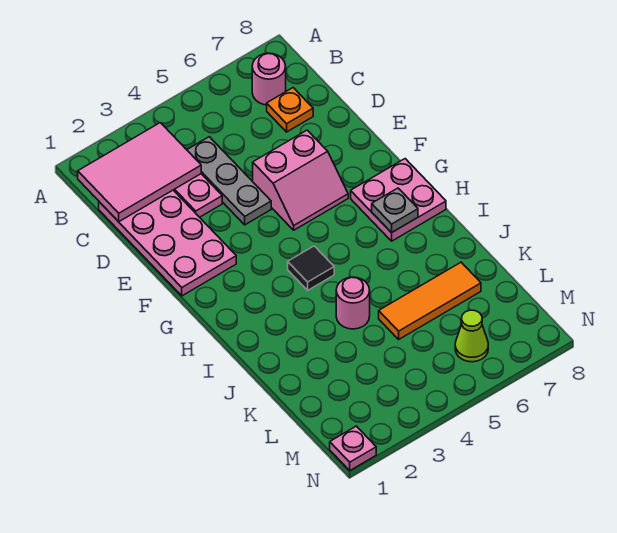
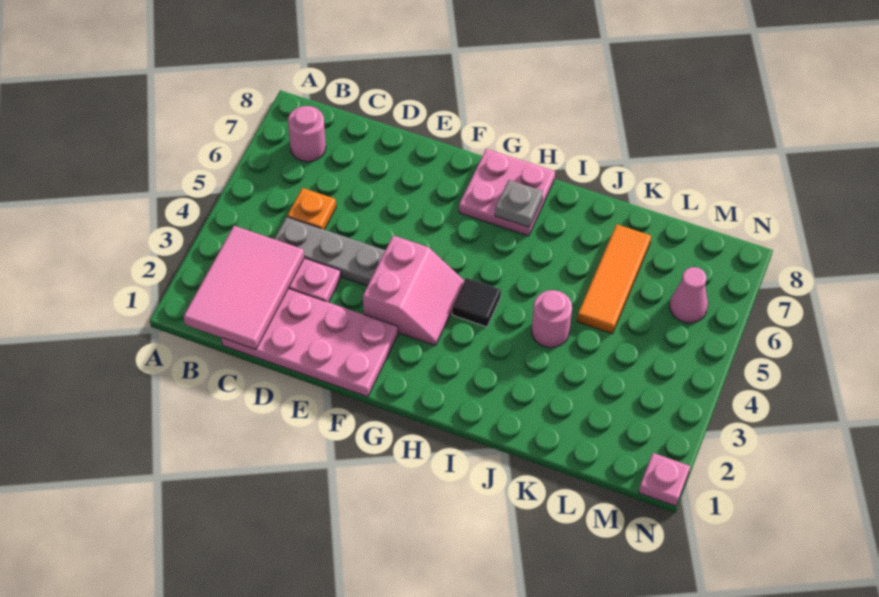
orange plate C7 level 1 -> orange plate C5 level 1
pink slope E5:F6 level 1 top E -> pink slope F3:G4 level 1 top F
lime cone M6 level 1 -> pink cone M6 level 1

